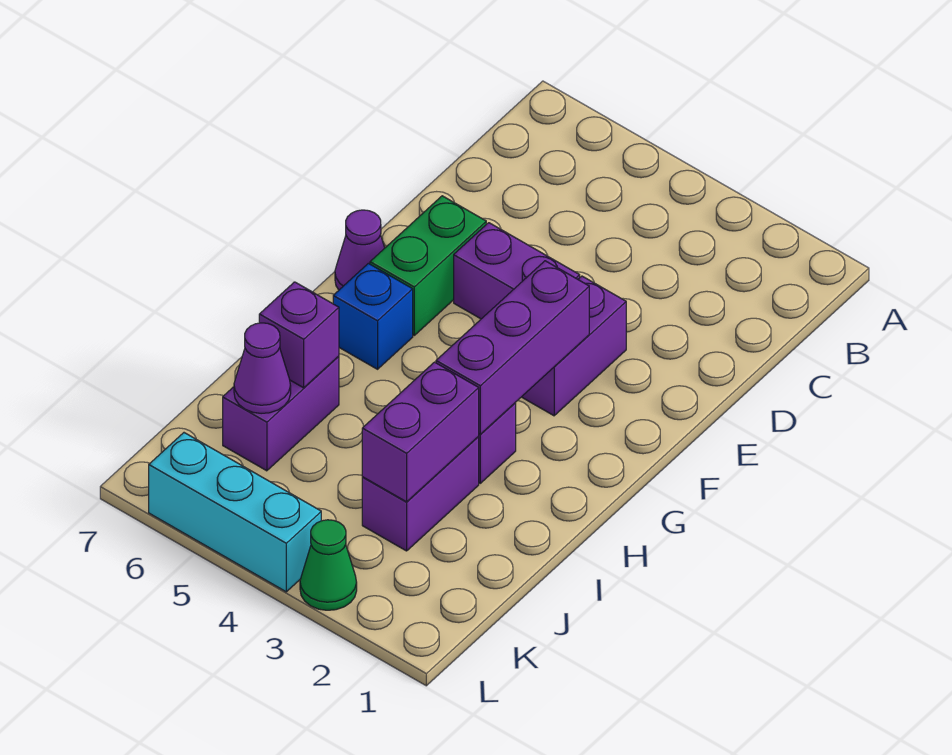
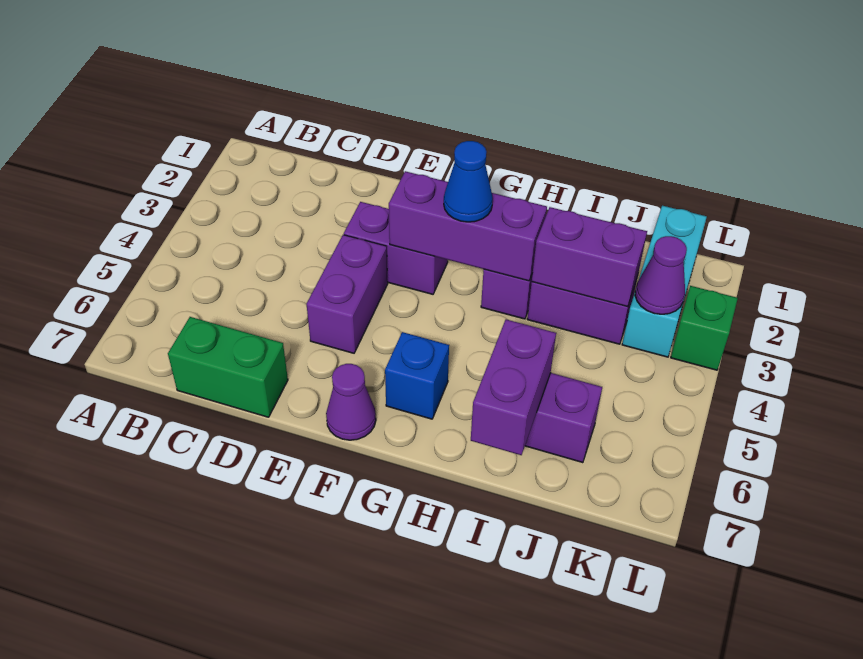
green brick E6:F6 level 1 -> green brick C7:D7 level 1
none -> blue cone G3 level 3
purple brick I6 level 2 -> purple brick I6:I7 level 2
purple cone J6 level 2 -> purple cone K3 level 2
green cone L3 level 1 -> green brick L3 level 1
cyan brick L4:L6 level 1 -> cyan brick K1:K3 level 1

